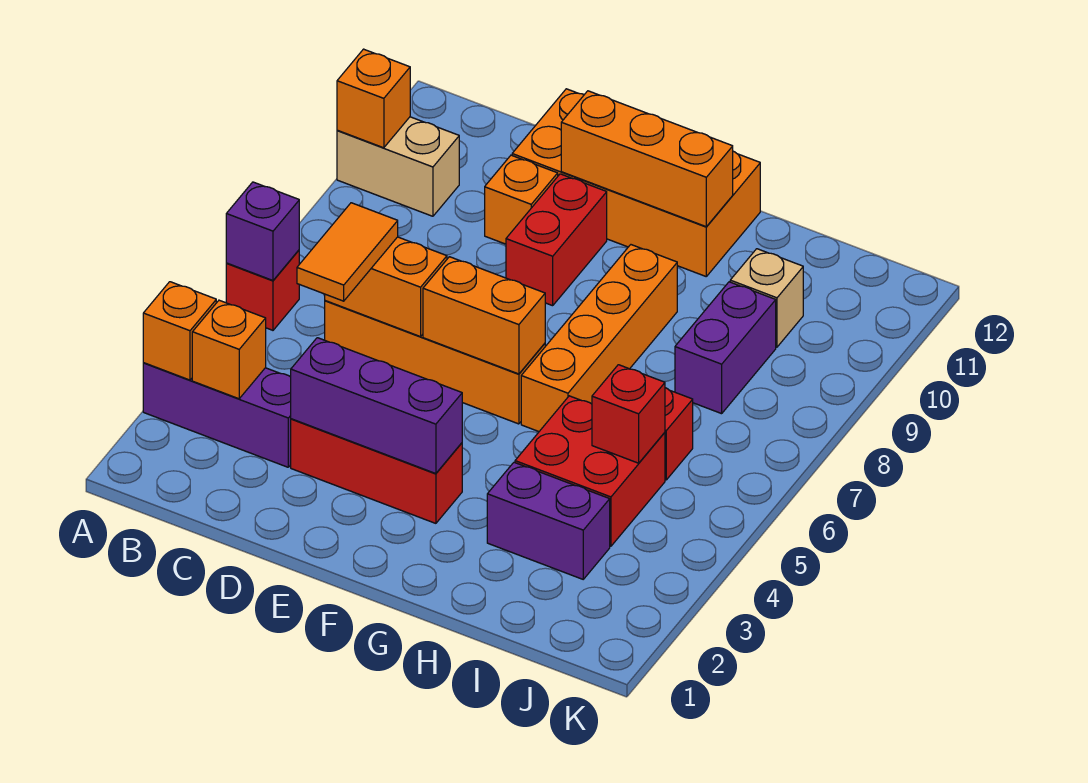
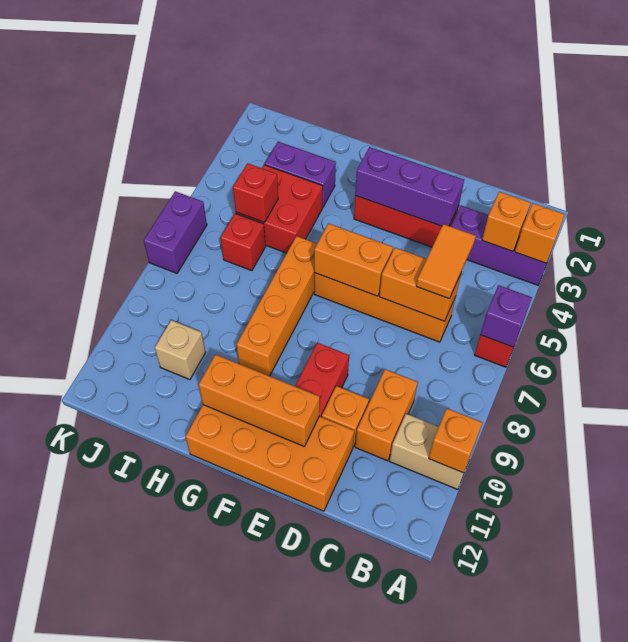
none -> orange brick C9:C10 level 1
purple brick I8:I9 level 1 -> purple brick K6:K7 level 1

